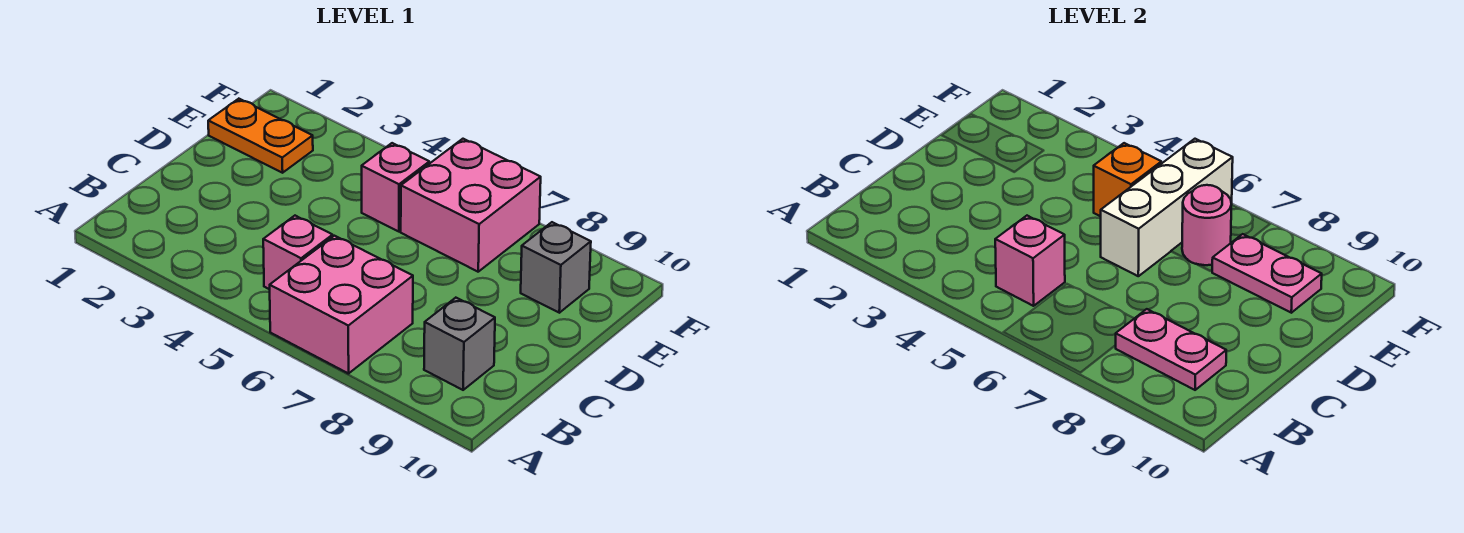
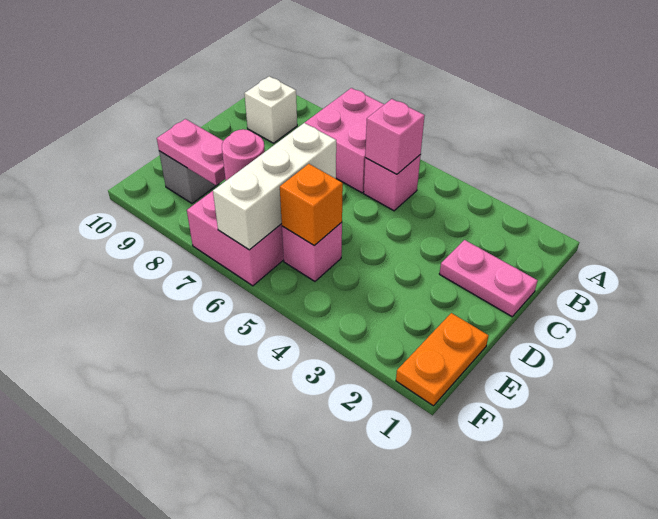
pink plate B8:B9 level 2 -> pink plate C1:C2 level 1
grey brick B9 level 1 -> white brick B9 level 1
orange plate E1:E2 level 1 -> orange plate E1:F1 level 1

